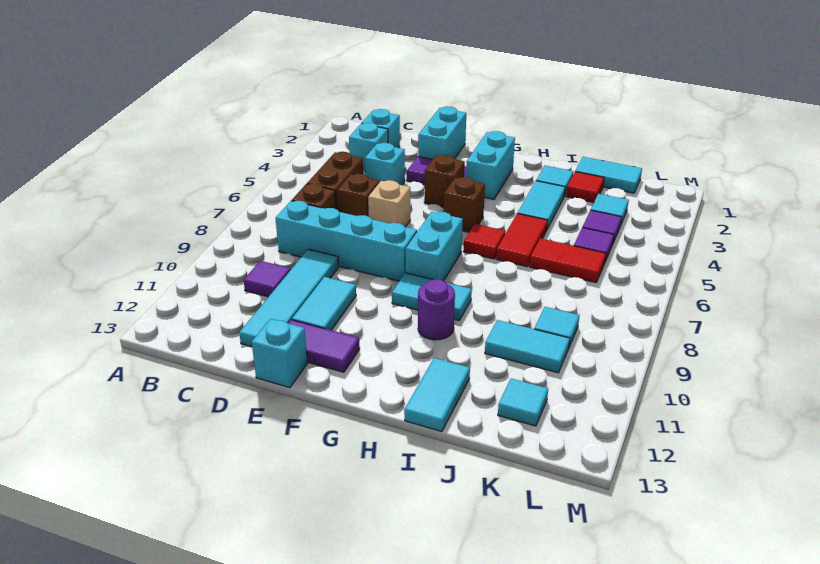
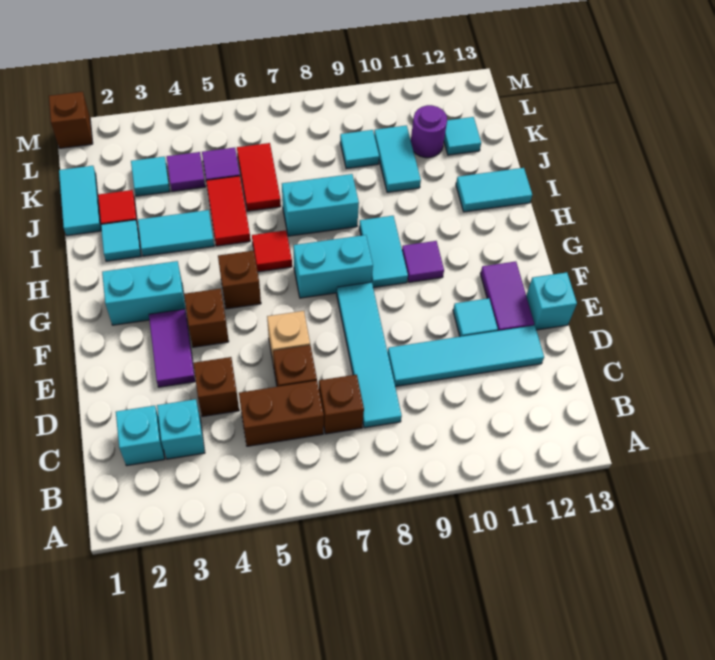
cyan brick C8:F8 level 1 -> cyan tile C8:F8 level 1
purple tile C10 level 1 -> purple tile G10 level 1
cyan brick D4 level 1 -> brown brick D4 level 1
cyan brick E1:E2 level 1 -> cyan brick I7:I8 level 1
cyan tile E10:E11 level 1 -> cyan tile E11 level 1
purple round brick H10 level 1 -> purple round brick K11 level 1
red tile I5:I6 level 1 -> red tile I5:J5 level 1
none -> brown brick M1 level 1

